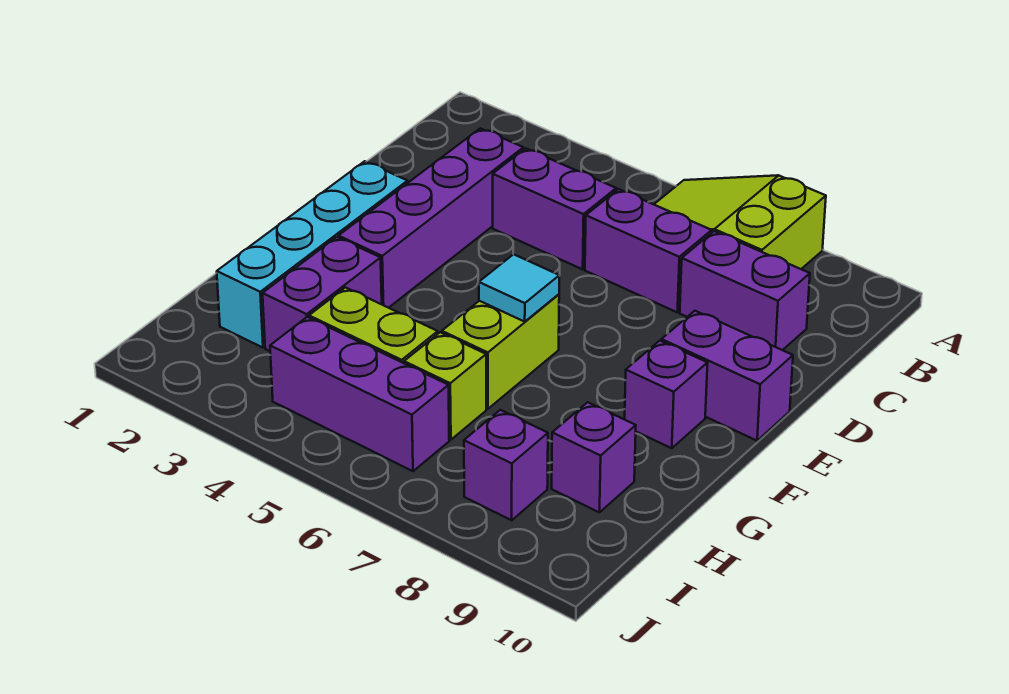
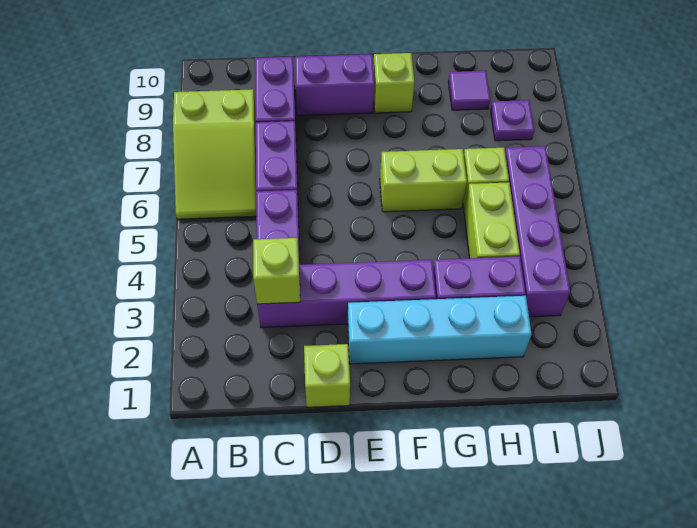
none -> lime brick C3 level 2
none -> lime brick D1 level 1
purple brick E9:E10 level 1 -> purple brick D9:E9 level 1
cyan tile F6 level 2 -> none
purple brick F9 level 1 -> lime brick F9 level 1
purple brick H9 level 1 -> purple tile H9 level 1
purple brick I4:I6 level 1 -> purple brick I3:I6 level 1
purple brick I8 level 1 -> purple plate I8 level 1

